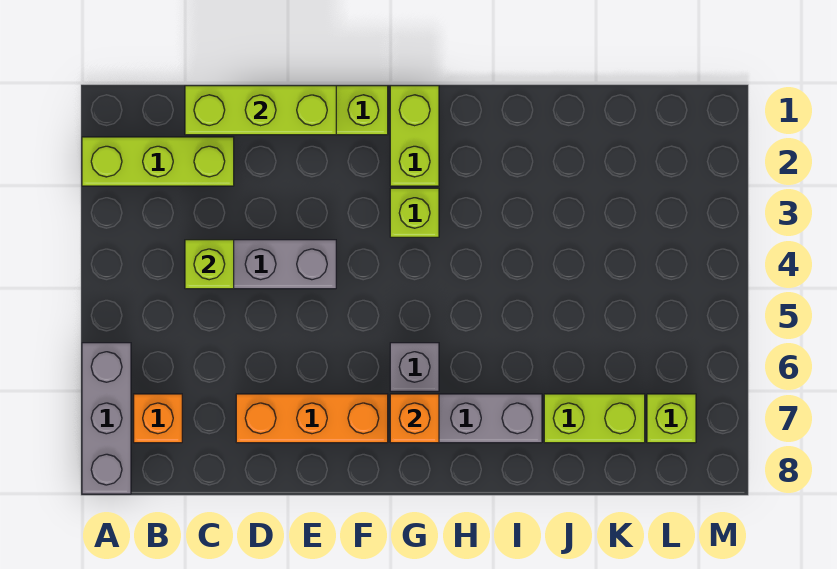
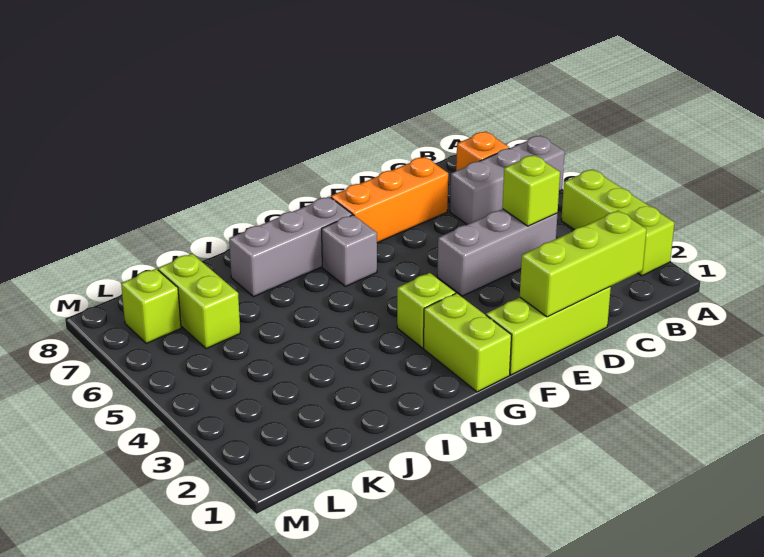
lime brick A2:C2 level 1 -> lime brick A2:A4 level 1
grey brick A6:A8 level 1 -> grey brick A6:C6 level 1
orange brick G7 level 2 -> none
lime brick J7:K7 level 1 -> lime brick K6:K7 level 1

